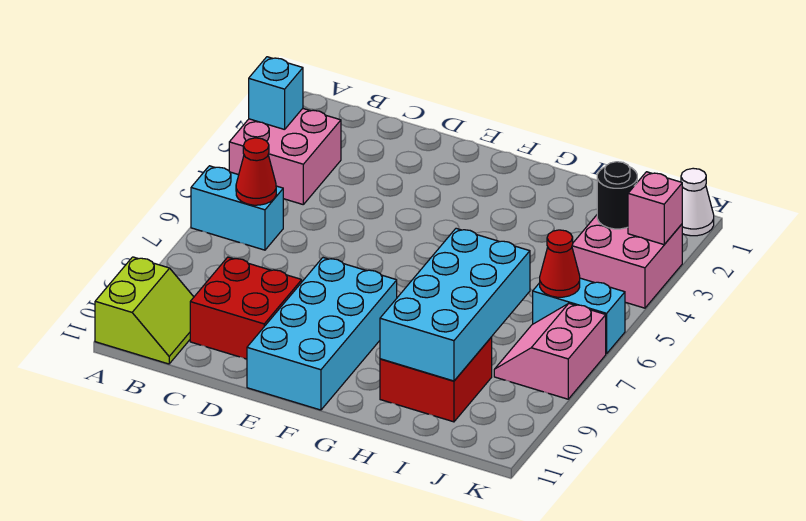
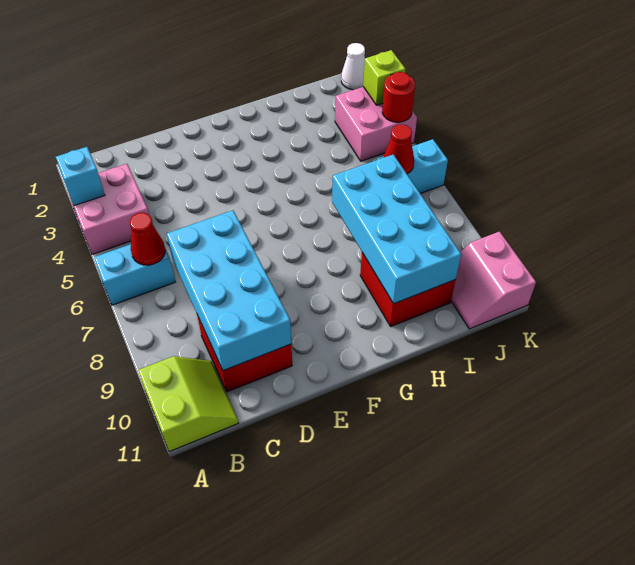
cyan brick E8:F11 level 1 -> cyan brick C7:D10 level 2
black round brick J3 level 2 -> none
pink slope J7:K8 level 1 top K -> pink slope J10:K11 level 1 top K
pink brick K3 level 2 -> lime brick K3 level 2
none -> red round brick K4 level 2

